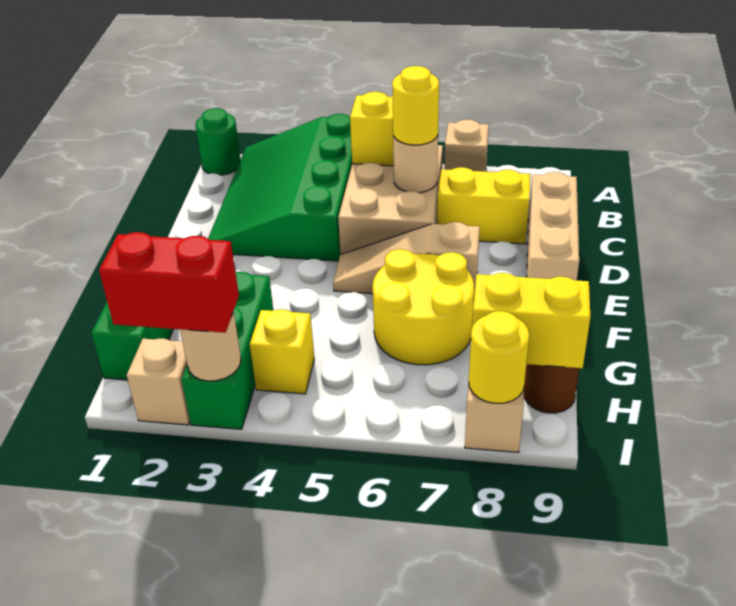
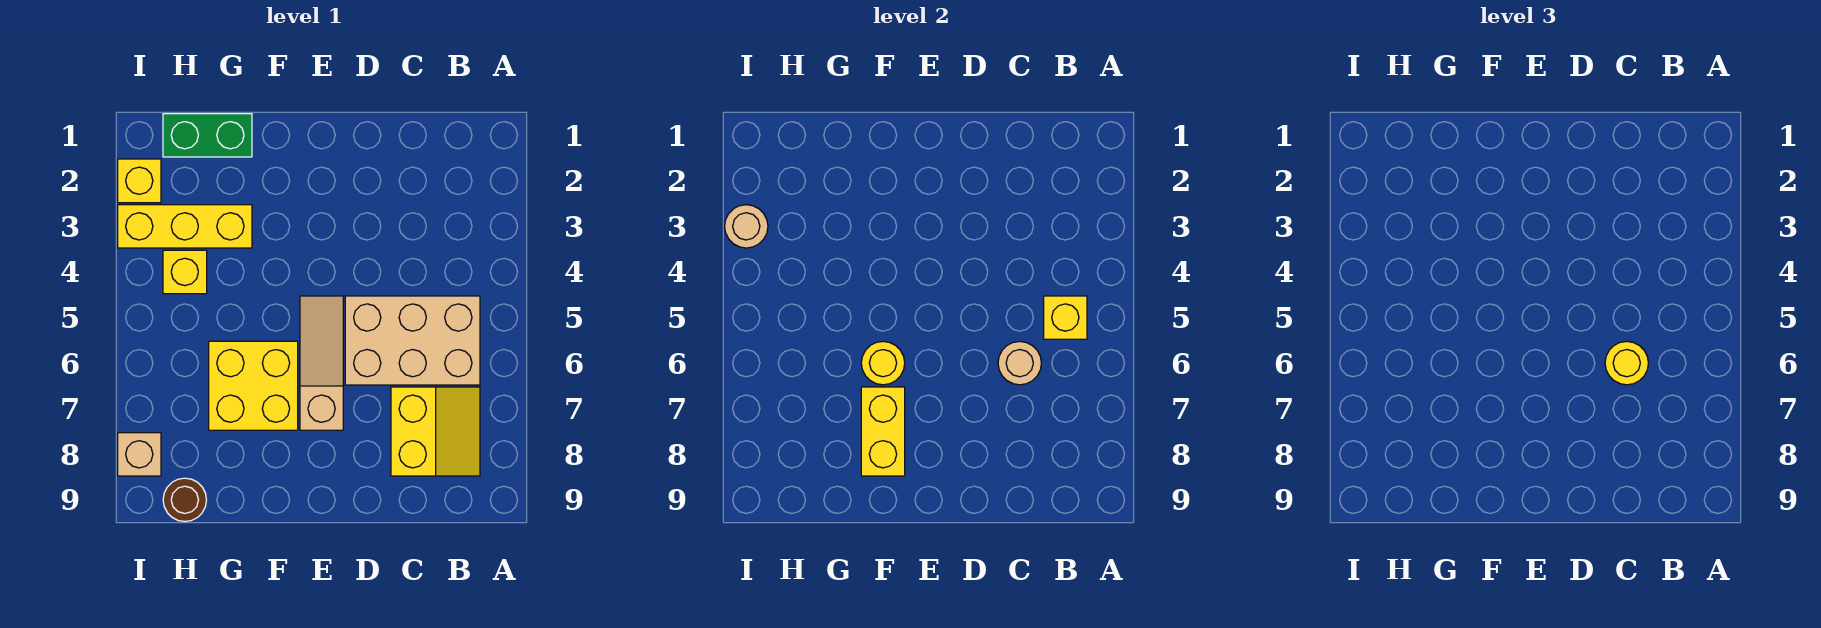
green round brick A1 level 1 -> none
green slope A2:D4 level 1 top 4 -> none
tan brick A7 level 1 -> none
tan brick C9:E9 level 1 -> none
yellow round brick F6:G7 level 1 -> yellow brick F6:G7 level 1
green brick G3:I3 level 1 -> yellow brick G3:I3 level 1
yellow brick H8:H9 level 2 -> yellow brick F7:F8 level 2
tan brick I2 level 1 -> yellow brick I2 level 1
red brick I2:I3 level 3 -> none
yellow round brick I8 level 2 -> yellow round brick F6 level 2

